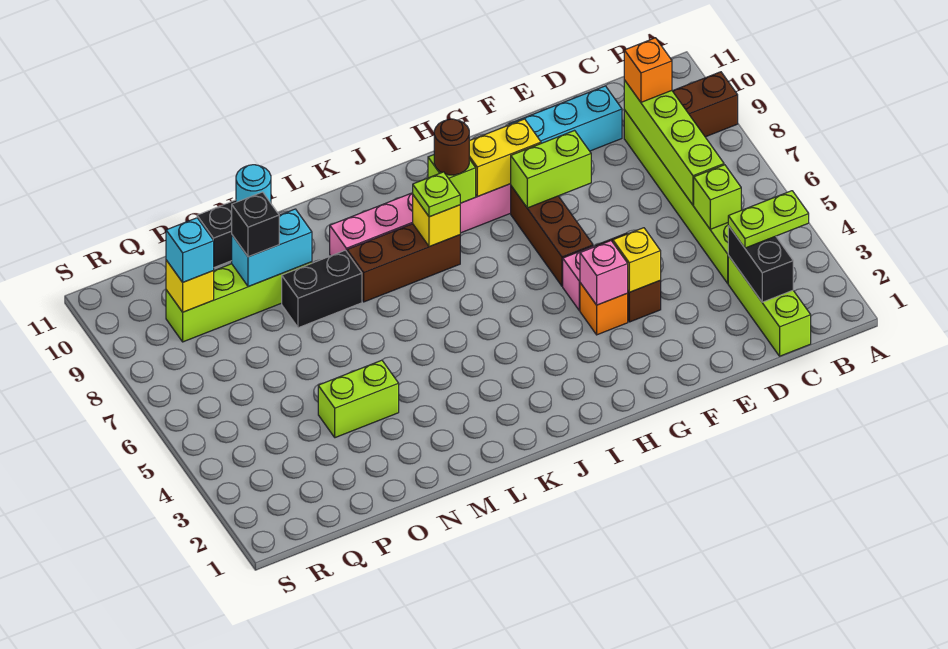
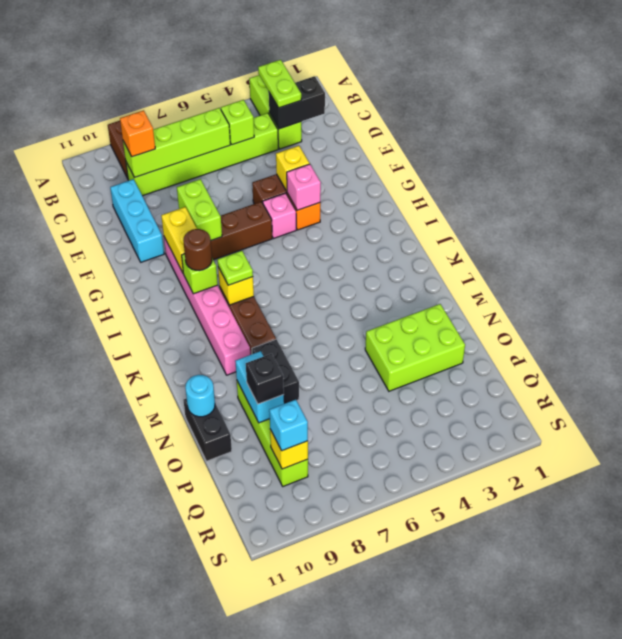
lime brick C1:C3 level 1 -> lime brick A3:C3 level 1
lime brick N4:O4 level 1 -> lime brick N2:O4 level 1

